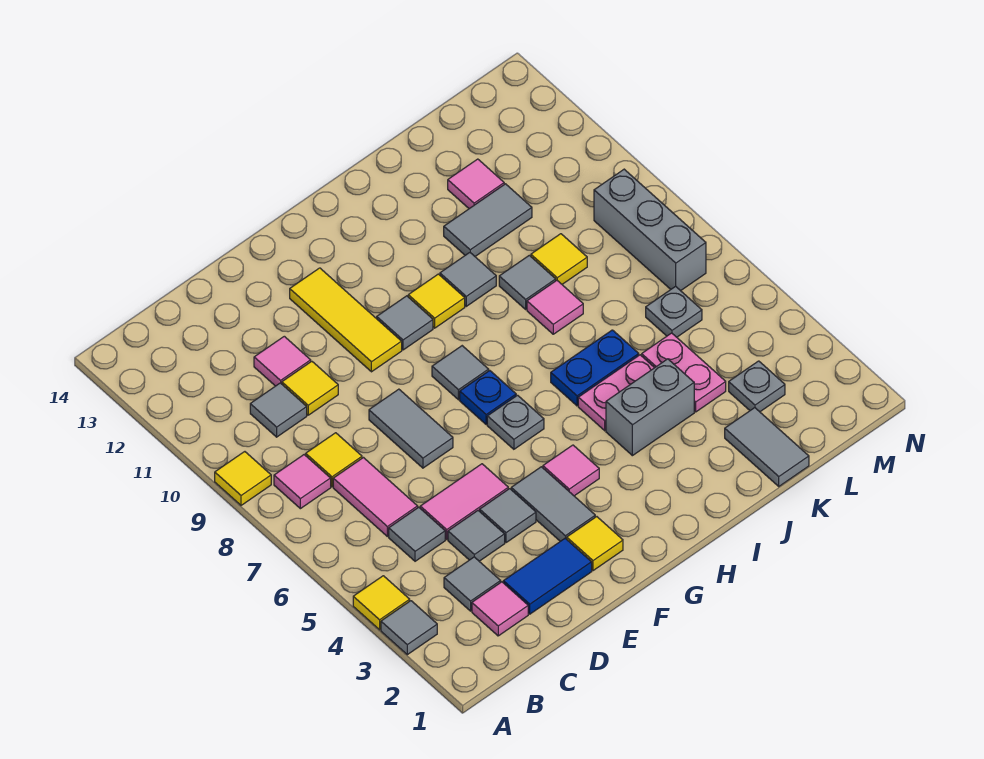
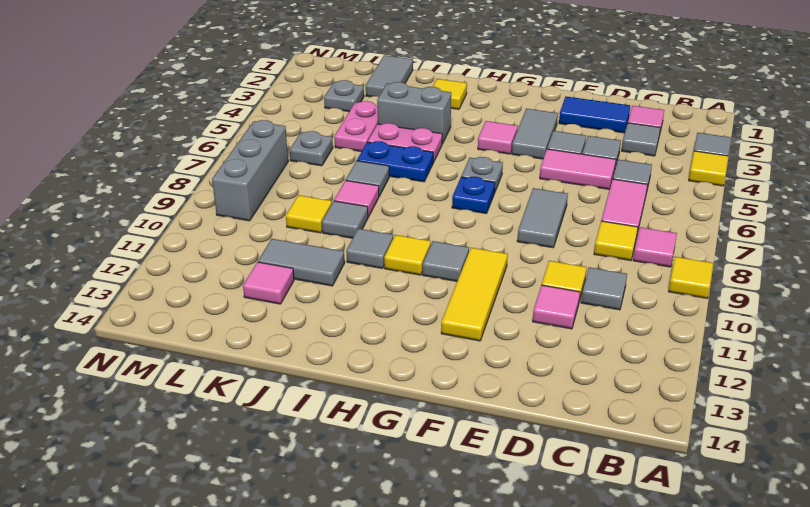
yellow tile F2 level 1 -> yellow tile I2 level 1
grey tile G8 level 1 -> grey tile J7 level 1

